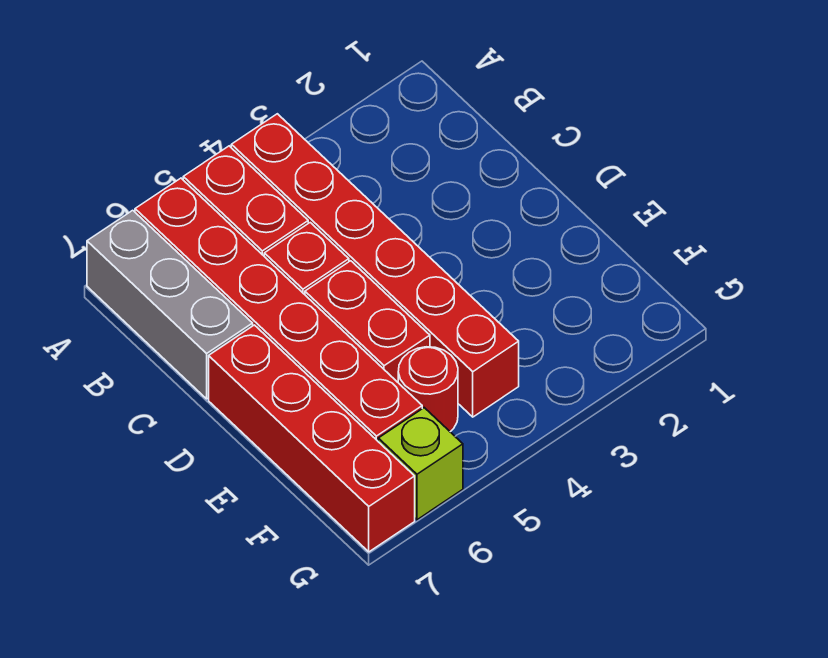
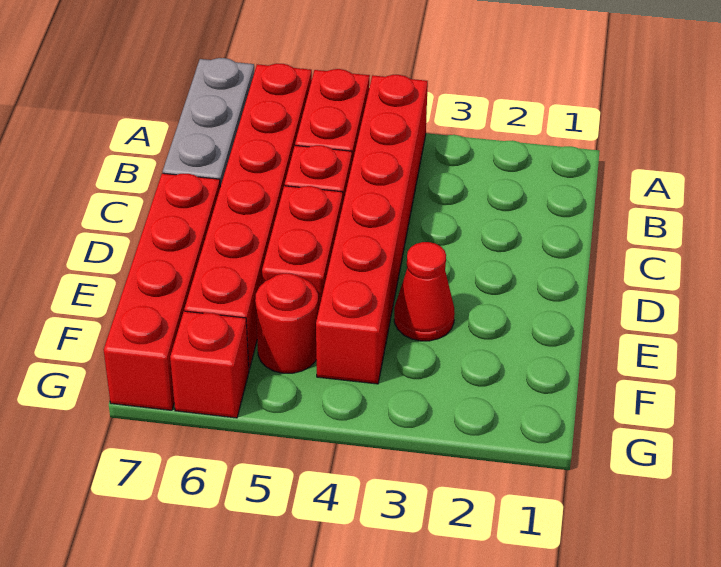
none -> red cone E3 level 1
lime brick G6 level 1 -> red brick G6 level 1

